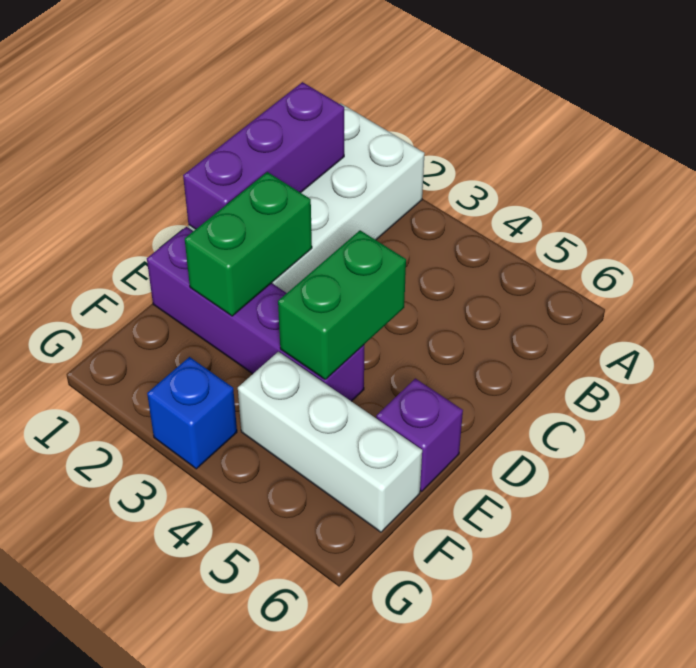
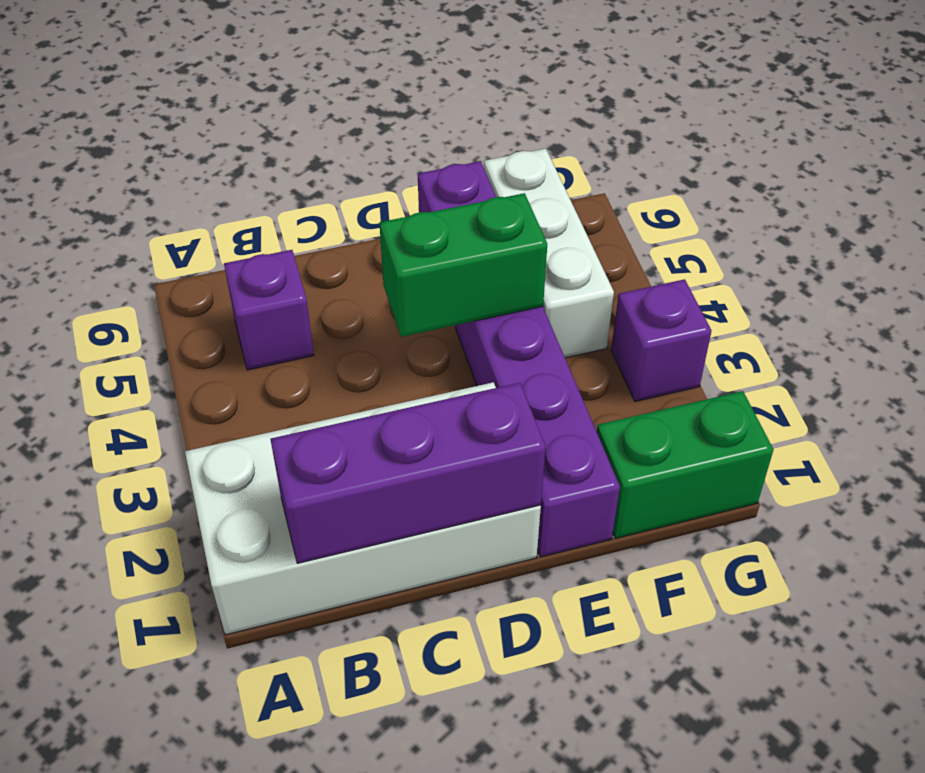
none -> purple brick B5 level 1
green brick D2:E2 level 2 -> green brick F1:G1 level 1
blue brick G3 level 1 -> purple brick G3 level 1

